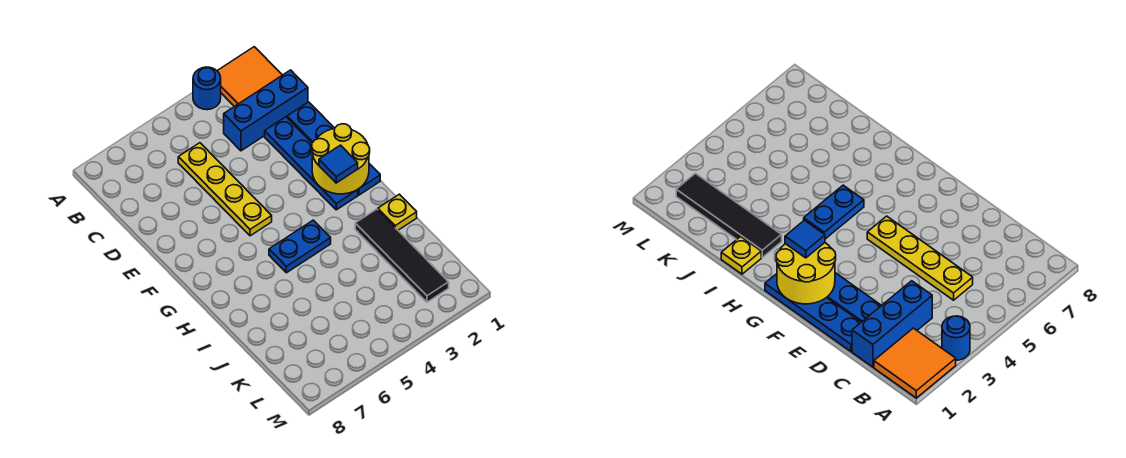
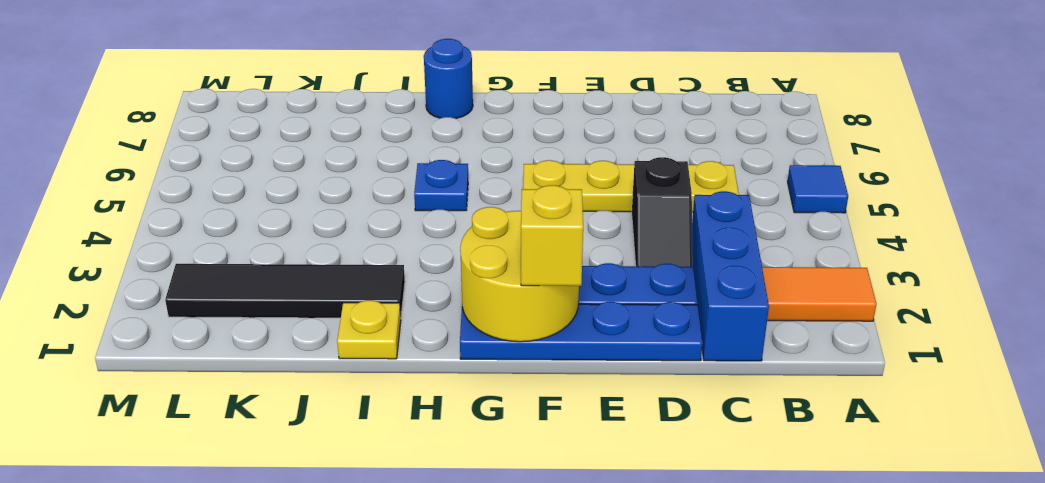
orange tile A1:B2 level 1 -> orange tile A2:B2 level 1
blue round brick A3 level 1 -> blue round brick H8 level 1
none -> black slope D3:D4 level 1 top 4
none -> yellow brick F1 level 3
blue tile G2 level 3 -> blue tile A5 level 1
blue plate H4:H5 level 1 -> blue plate H5 level 1

